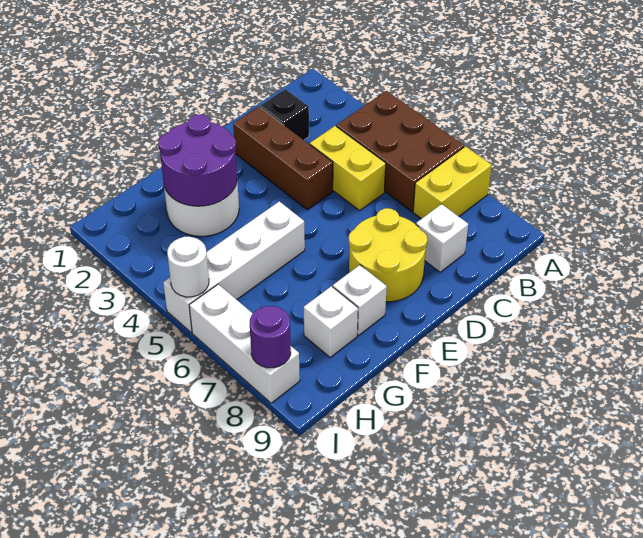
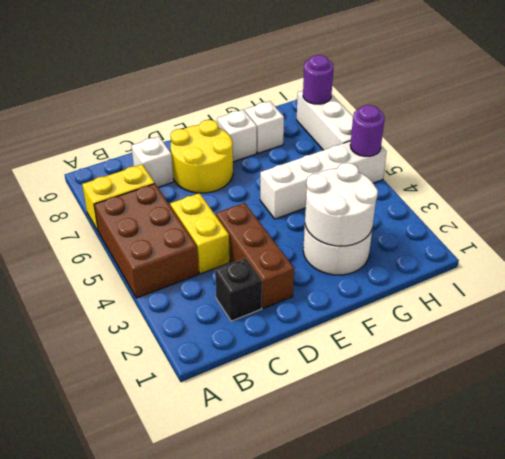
purple round brick F2:G3 level 2 -> white round brick F2:G3 level 2
white round brick I5 level 2 -> purple round brick I5 level 2

